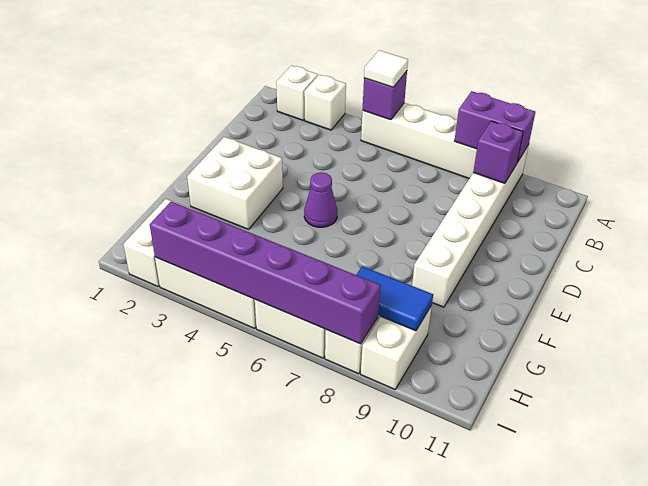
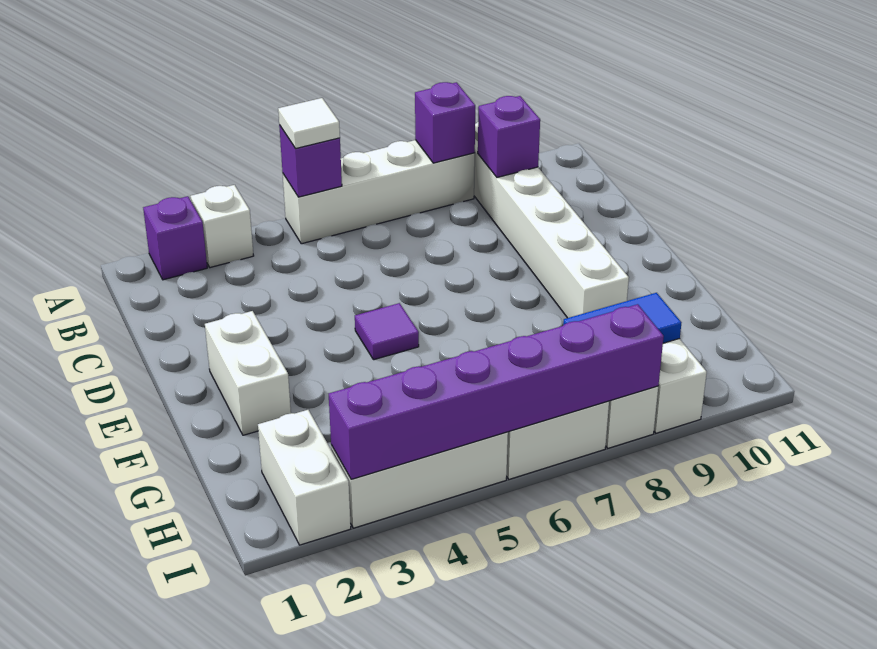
white brick A2 level 1 -> purple brick A2 level 1
purple brick A8:A9 level 2 -> purple brick A8 level 2
white brick E2:F3 level 1 -> white brick E2:F2 level 1
purple cone E5 level 1 -> purple tile E5 level 1

